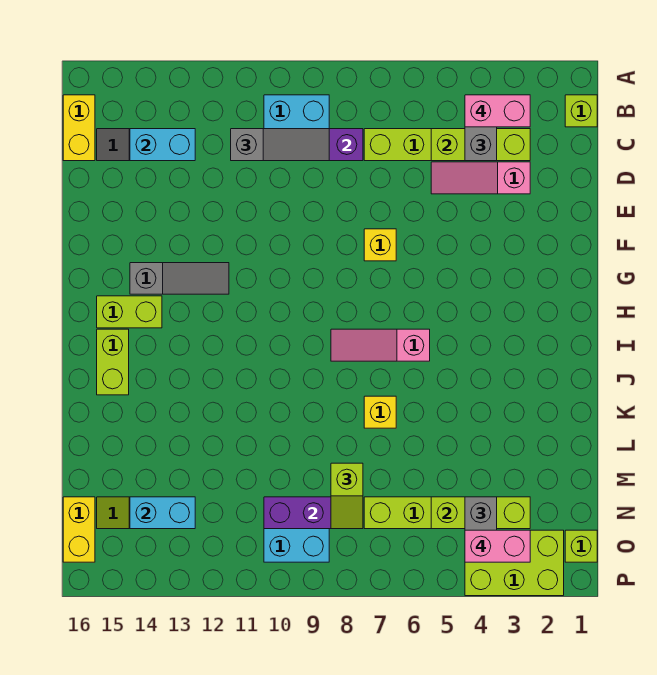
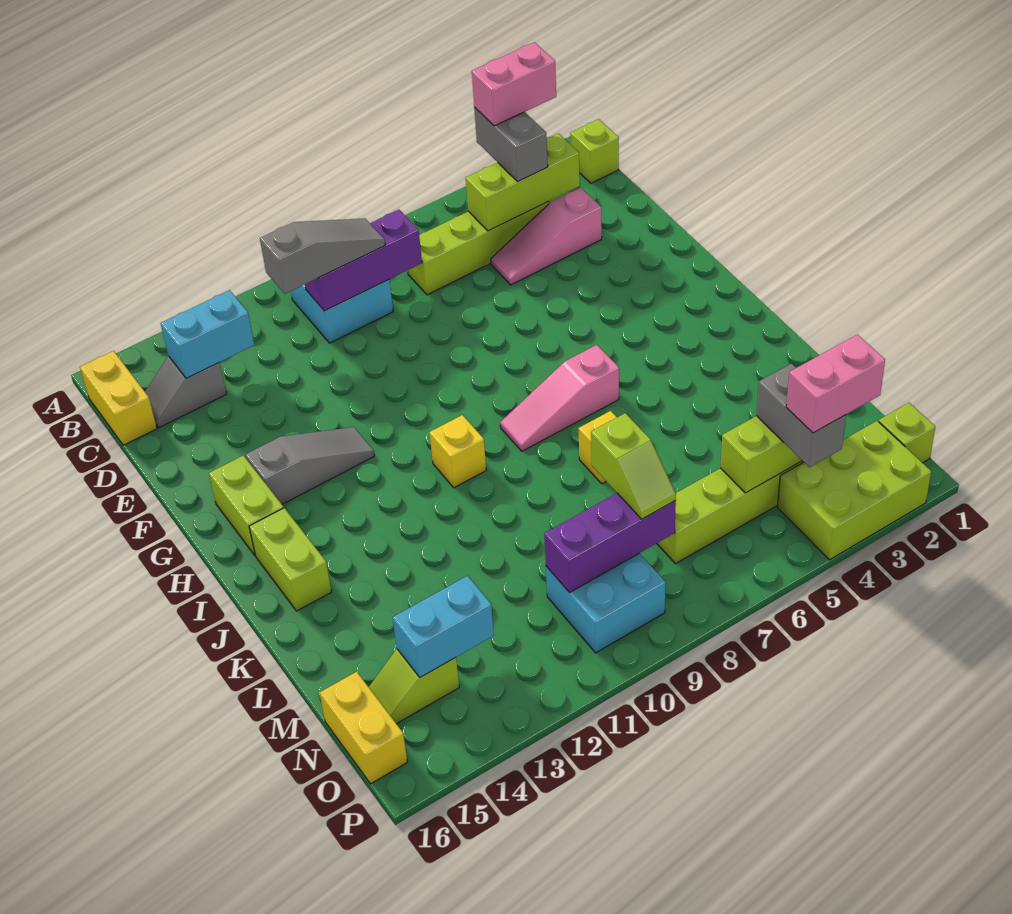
yellow brick F7 level 1 -> yellow brick I10 level 1
lime brick H14:H15 level 1 -> lime brick G15:H15 level 1

